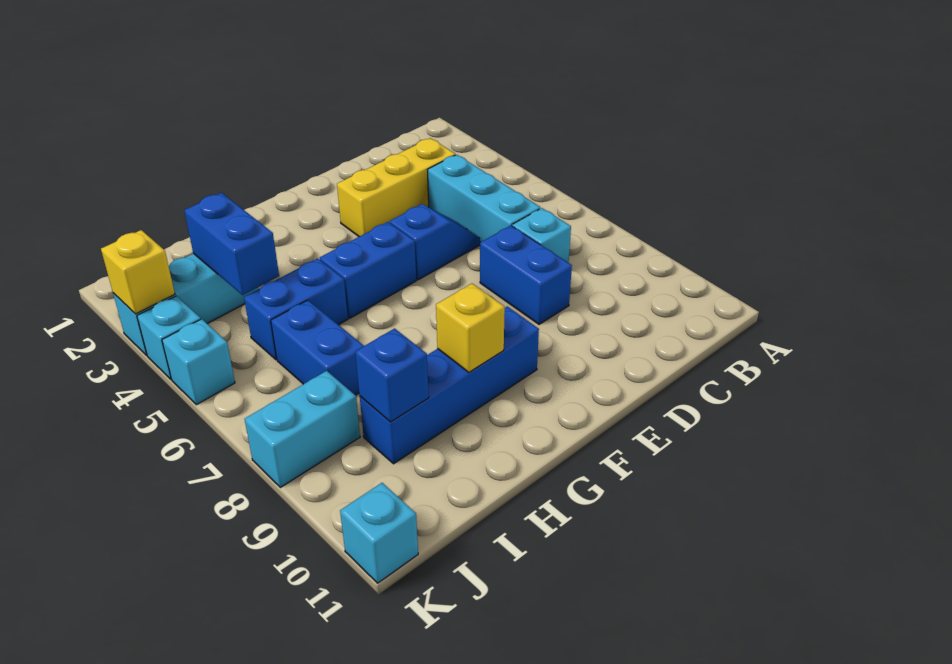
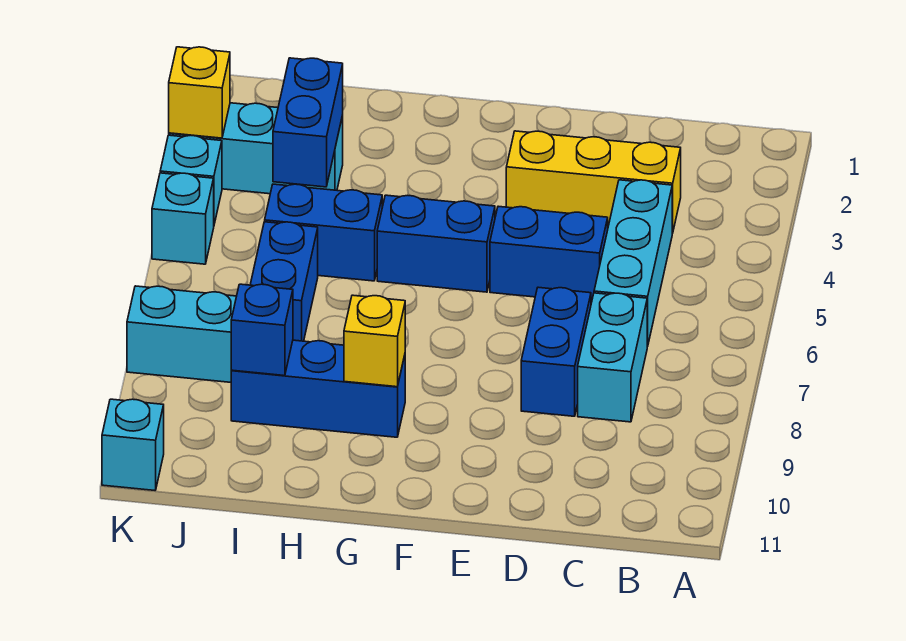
cyan brick C7 level 1 -> cyan brick C7:C8 level 1
blue slope D5:E5 level 1 top E -> blue brick D5:E5 level 1
blue brick F9:I9 level 1 -> blue brick G9:I9 level 1

